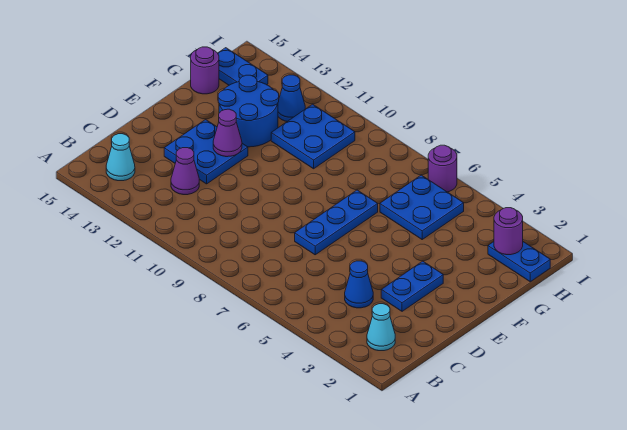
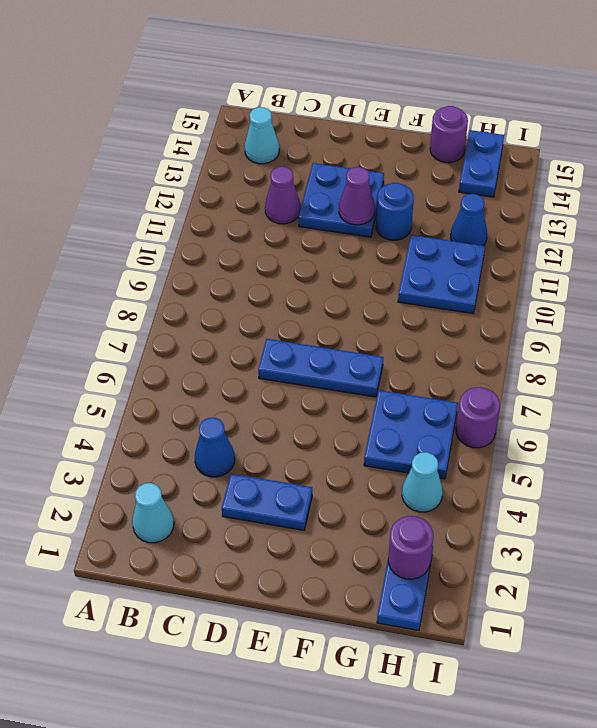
blue round brick F12:G13 level 1 -> blue round brick F12 level 1
none -> cyan cone H4 level 1

